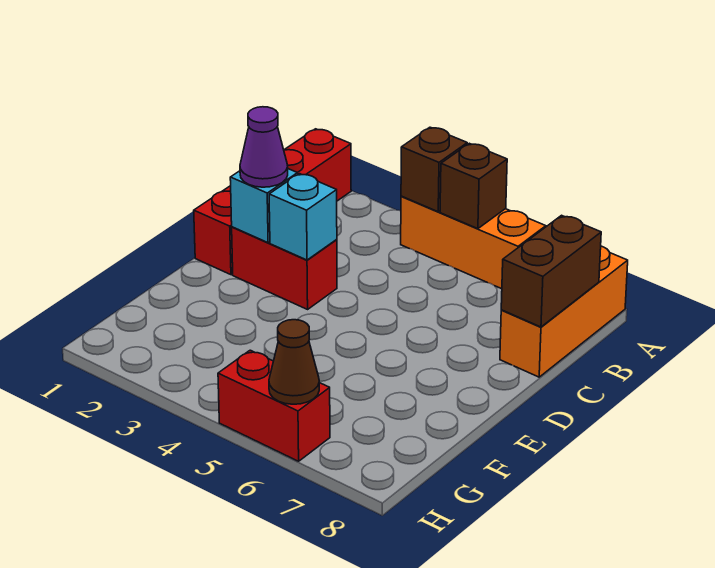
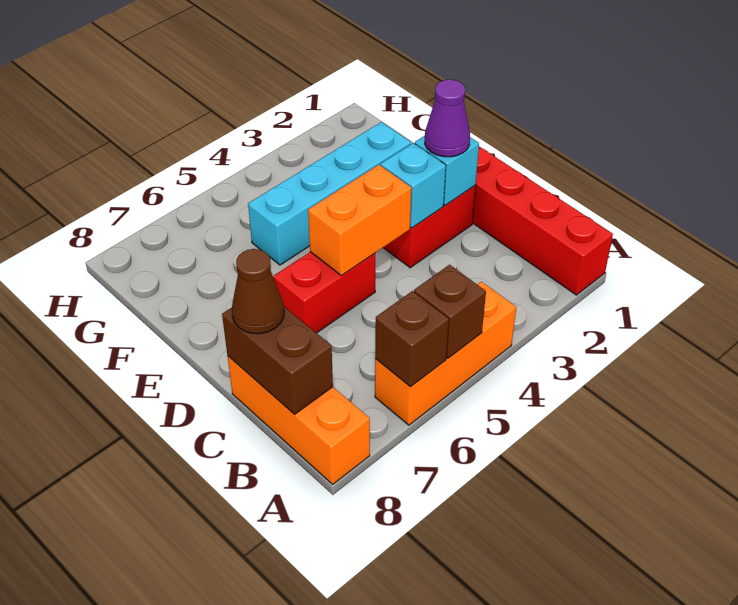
brown brick A4 level 2 -> brown brick A6 level 2
none -> orange brick D4:D5 level 2
none -> cyan brick F2:F5 level 1
red brick H5:H6 level 1 -> red brick D5:D6 level 1
brown cone H6 level 2 -> brown cone C8 level 3

